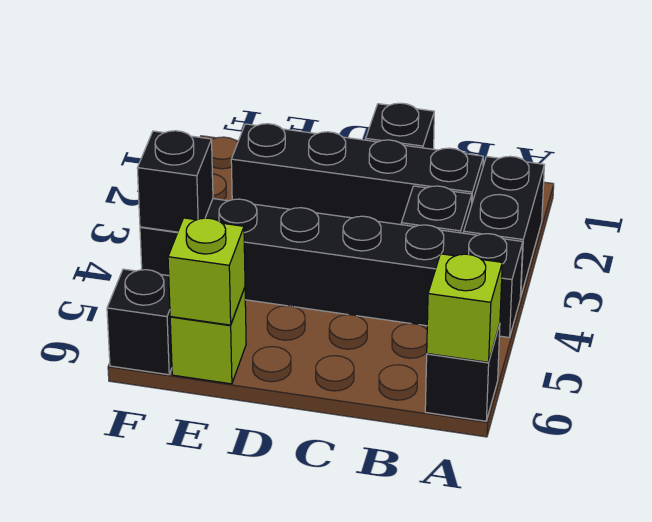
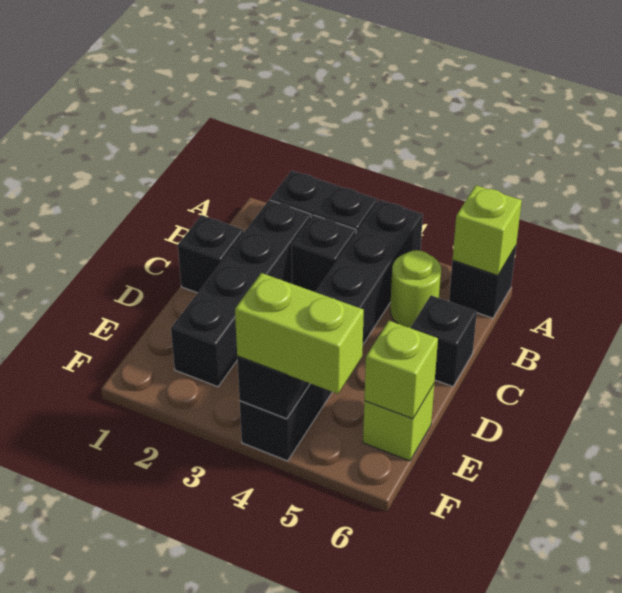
none -> lime round brick B5 level 1
none -> lime brick F4:F5 level 3
black brick F6 level 1 -> black brick C6 level 1

